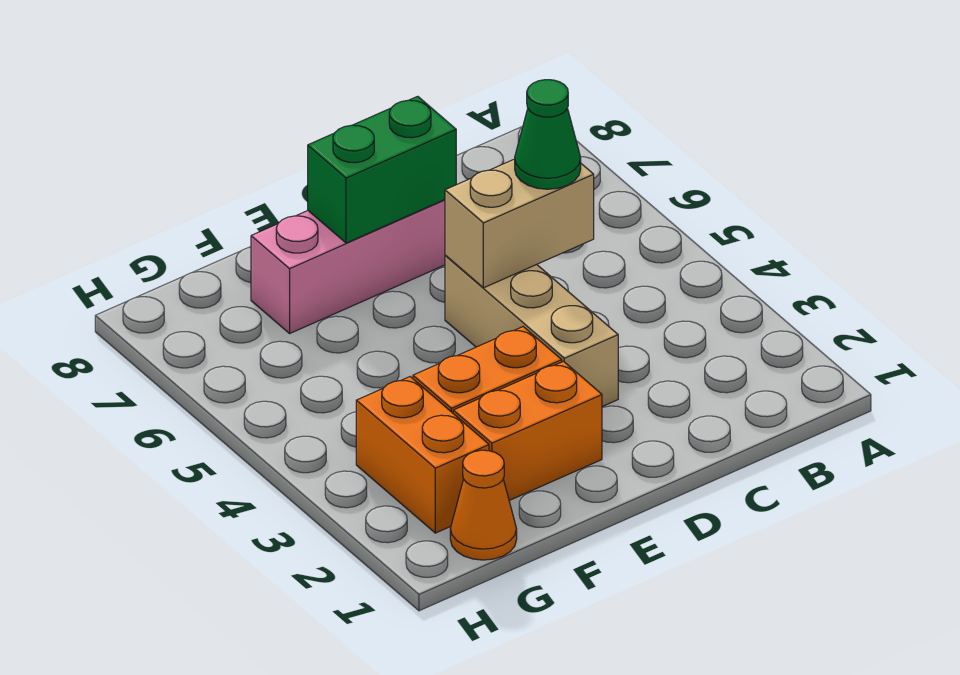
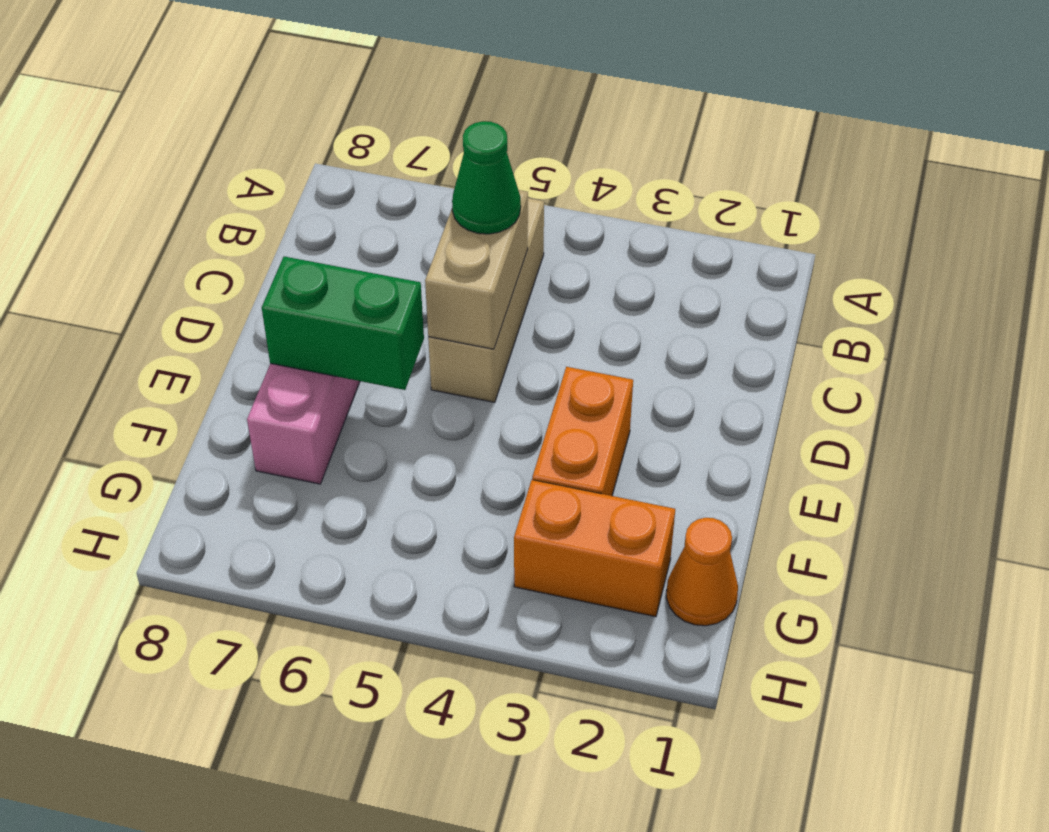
tan brick D3:D5 level 1 -> tan brick B5:D5 level 1
green brick D7:E7 level 2 -> green brick E6:E7 level 2
orange brick E2:F2 level 1 -> none

